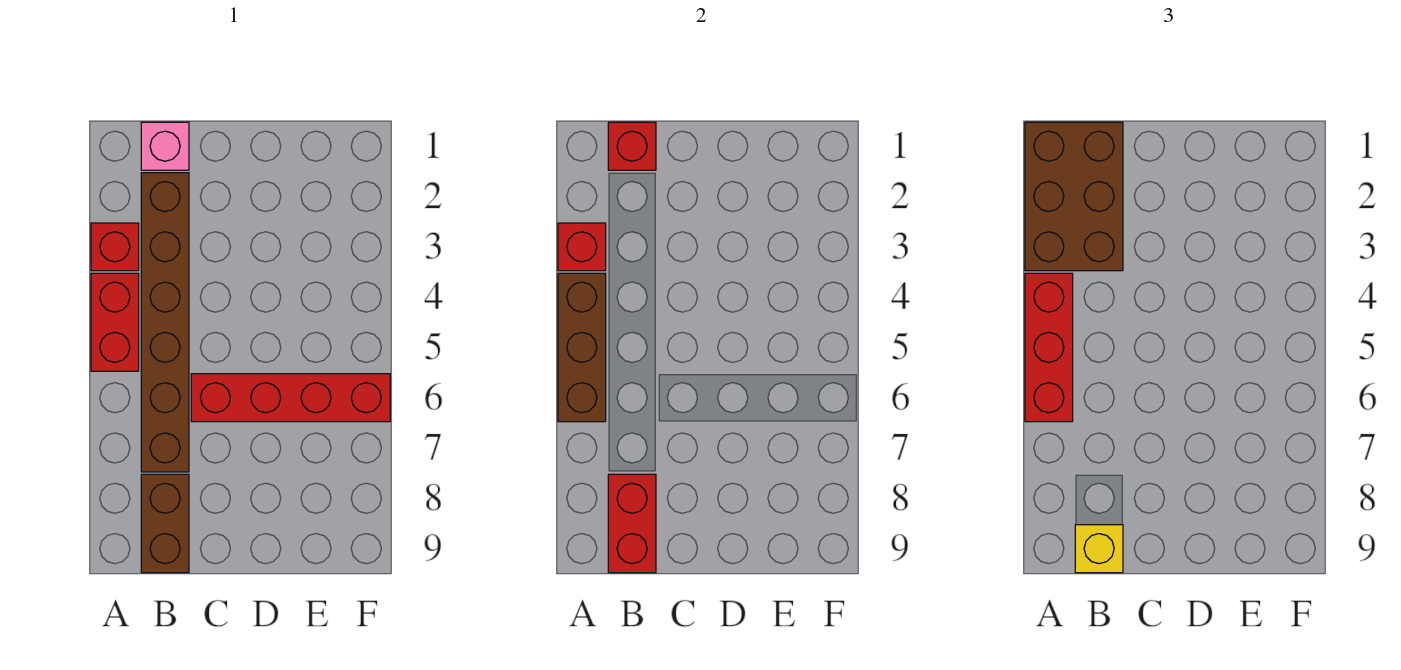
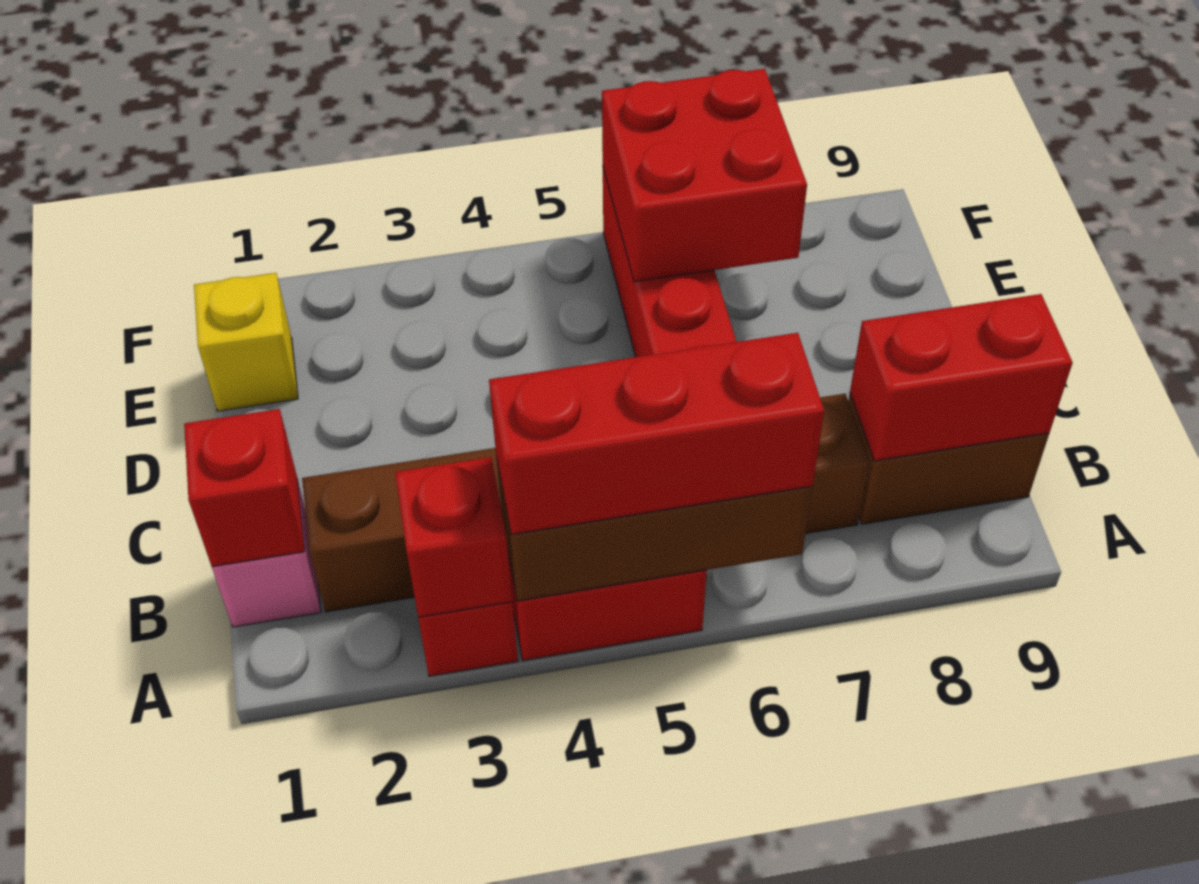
brown brick A1:B3 level 3 -> none
yellow brick B9 level 3 -> yellow brick E1 level 1
none -> red brick E6:F7 level 2

